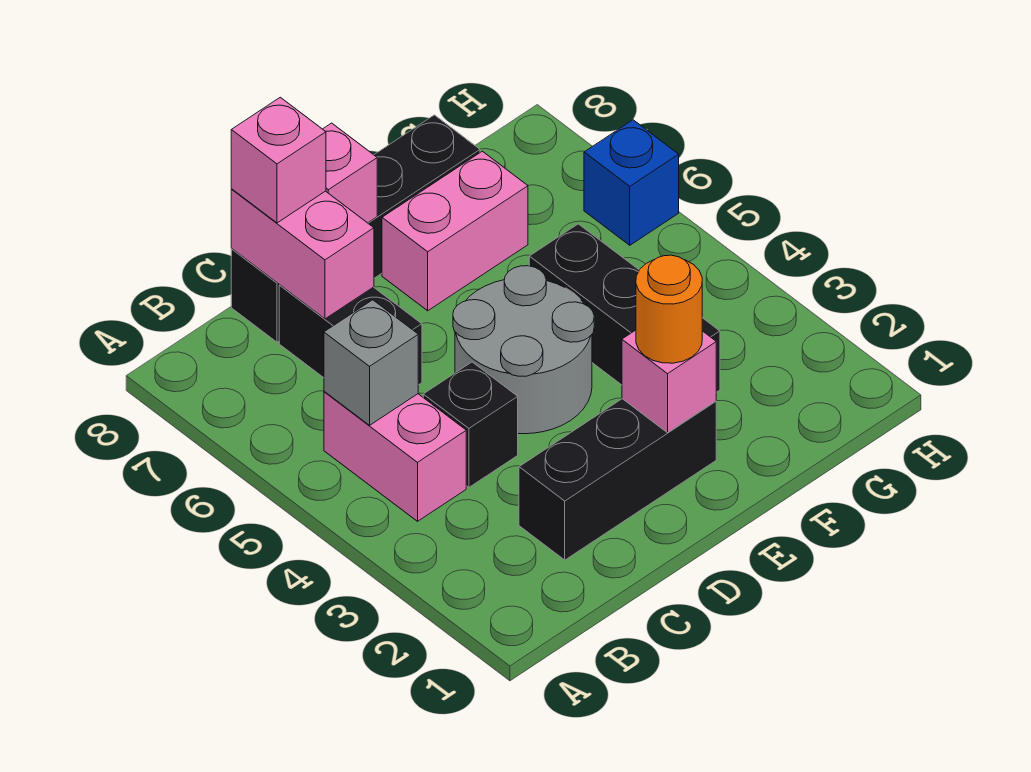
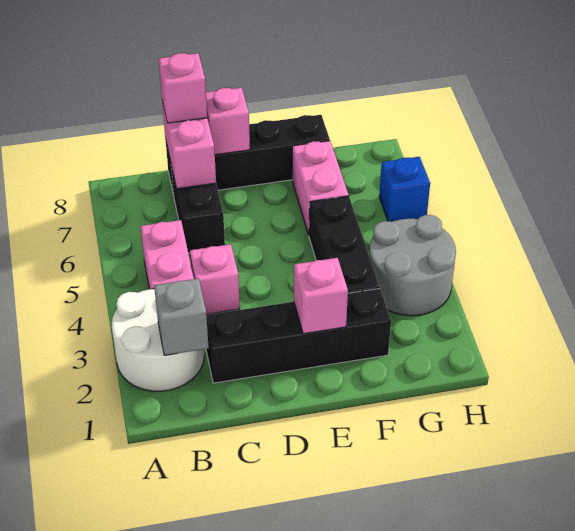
none -> white round brick A2:B3 level 1
grey brick B5 level 2 -> grey brick B2 level 2
black brick C2:E2 level 1 -> black brick C2:F2 level 1
black brick C4 level 1 -> pink brick C4 level 1
grey round brick D4:E5 level 1 -> grey round brick G3:H4 level 1
orange round brick E2 level 3 -> none
pink brick E7:F7 level 1 -> pink brick F6:F7 level 1

